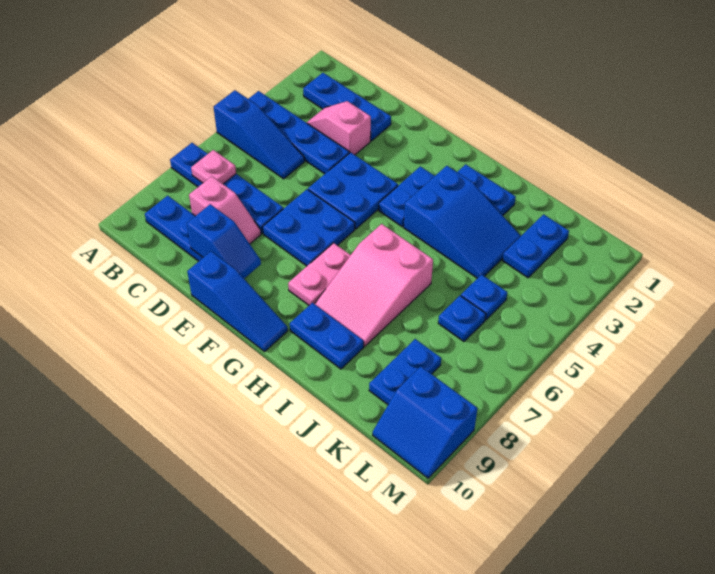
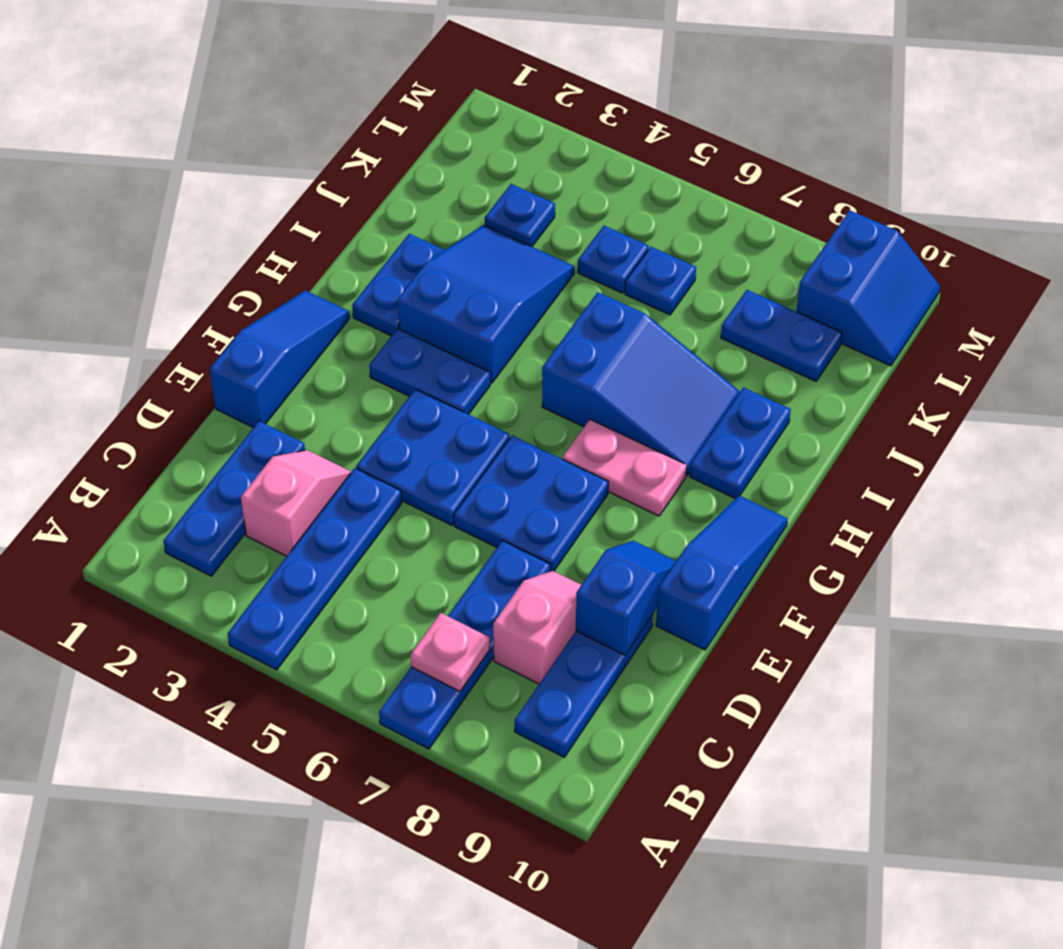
blue slope A5:C5 level 1 top A -> blue slope E1:G1 level 1 top E
pink slope C3:D3 level 1 top D -> pink slope C3:D3 level 1 top C
pink slope H6:I8 level 1 top 6 -> blue slope H6:I8 level 1 top 6
blue plate K2:K3 level 1 -> blue plate K3 level 1

